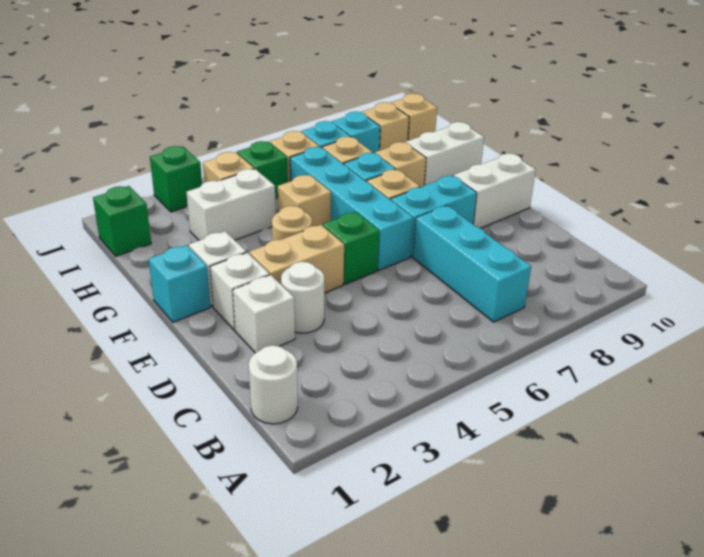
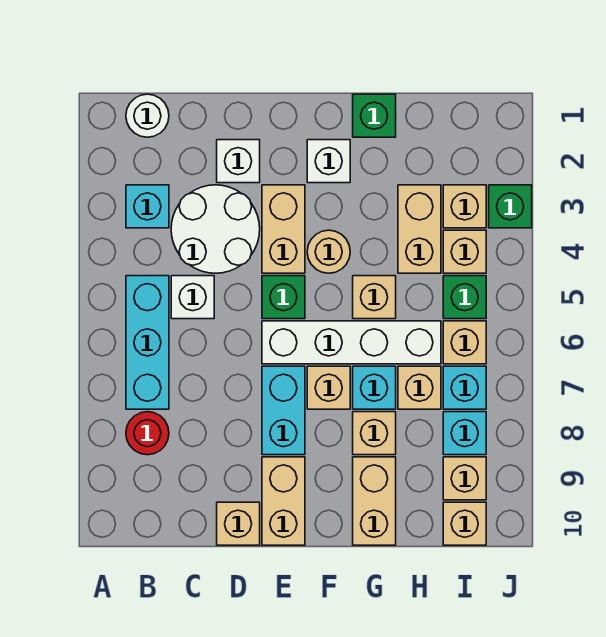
cyan brick B7:D7 level 1 -> cyan brick B5:B7 level 1
none -> red round brick B8 level 1
white round brick D3 level 1 -> white round brick C3:D4 level 1
none -> tan brick D10 level 1
white brick E2 level 1 -> white brick C5 level 1
cyan brick E6:H6 level 1 -> white brick E6:H6 level 1
white brick E9:E10 level 1 -> tan brick E9:E10 level 1
cyan brick F1 level 1 -> cyan brick B3 level 1
white brick G9:G10 level 1 -> tan brick G9:G10 level 1
white brick H3:H4 level 1 -> tan brick H3:H4 level 1
green brick I1 level 1 -> green brick G1 level 1
none -> tan brick I3 level 1

